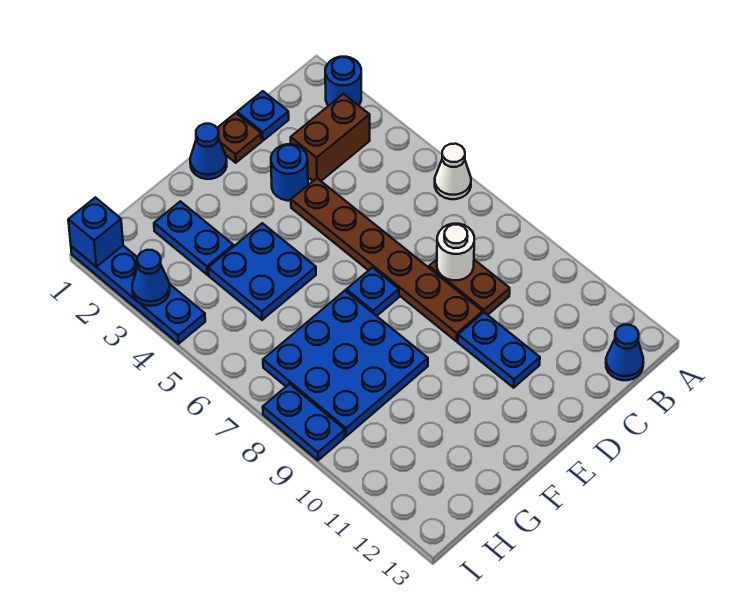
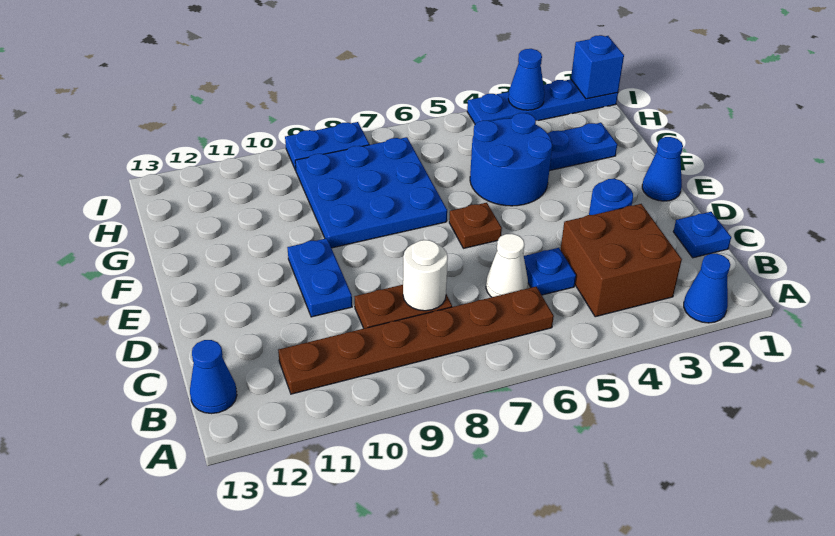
blue round brick A2 level 1 -> blue cone A2 level 1
white cone A6 level 1 -> white cone C6 level 1
brown brick B3:C3 level 1 -> brown brick B3:C4 level 1
brown plate D1 level 1 -> brown plate E6 level 1
brown plate D4:D9 level 1 -> brown plate B6:B11 level 1
blue plate D10:D11 level 1 -> blue plate D10:E10 level 1
blue plate E7 level 1 -> blue plate C5 level 1
blue plate F4:G5 level 1 -> blue round brick F4:G5 level 1

